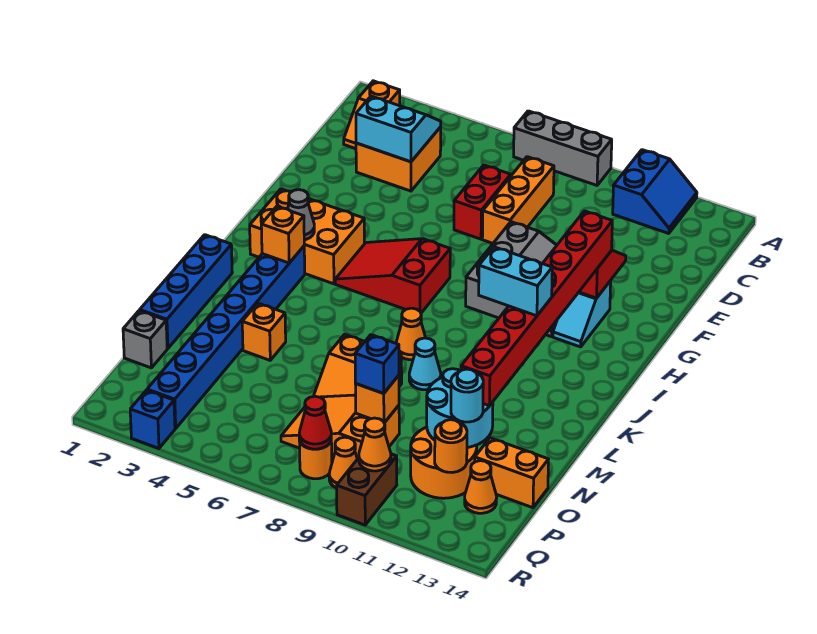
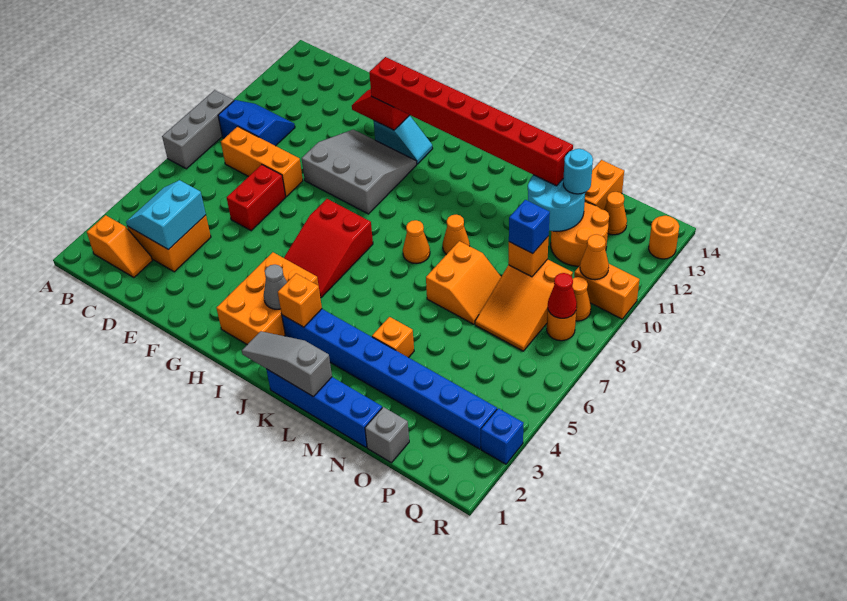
blue slope A11:B12 level 1 top 11 -> blue slope B9:C10 level 1 top 9
red brick D7:E7 level 1 -> red brick E6:E7 level 1
none -> grey slope J1:L1 level 2 top L
cyan brick K11:K12 level 4 -> none
cyan cone L9 level 1 -> orange cone L9 level 1
orange round brick P12 level 2 -> orange round brick R13 level 1
brown brick Q10:R10 level 1 -> orange brick Q10:R10 level 1

